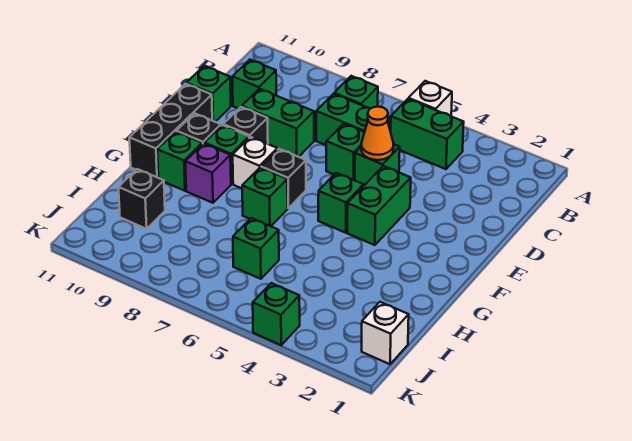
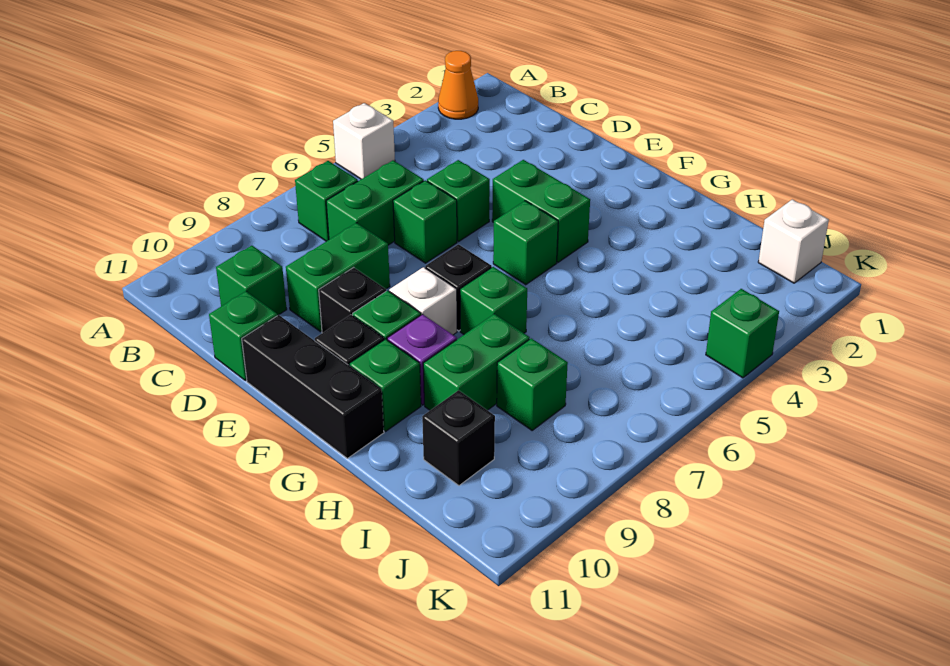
green brick B4:B5 level 1 -> green brick H8:H9 level 1
orange cone D5 level 2 -> orange cone A2 level 1
green brick I6 level 1 -> green brick I8 level 1

